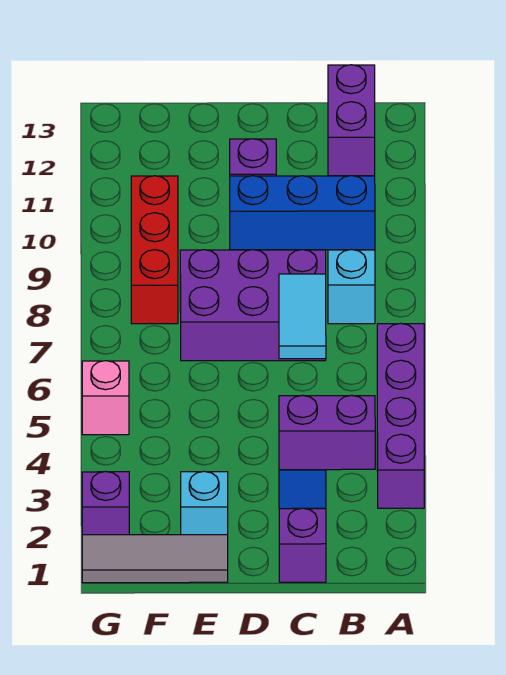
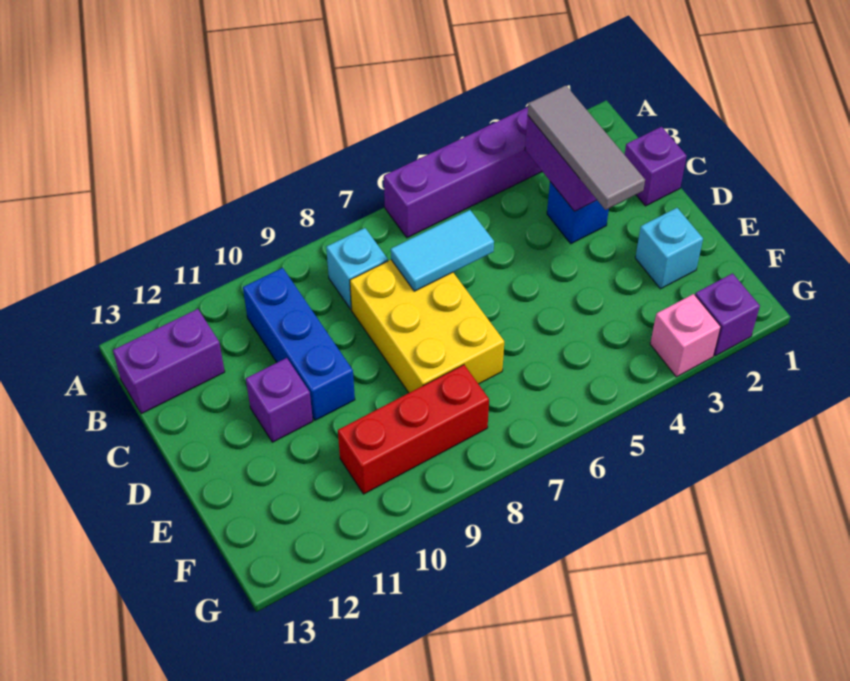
purple brick C7:E8 level 1 -> yellow brick C7:E8 level 1
grey tile E1:G1 level 1 -> grey tile B3:D3 level 3
pink brick G5 level 1 -> pink brick G3 level 1

